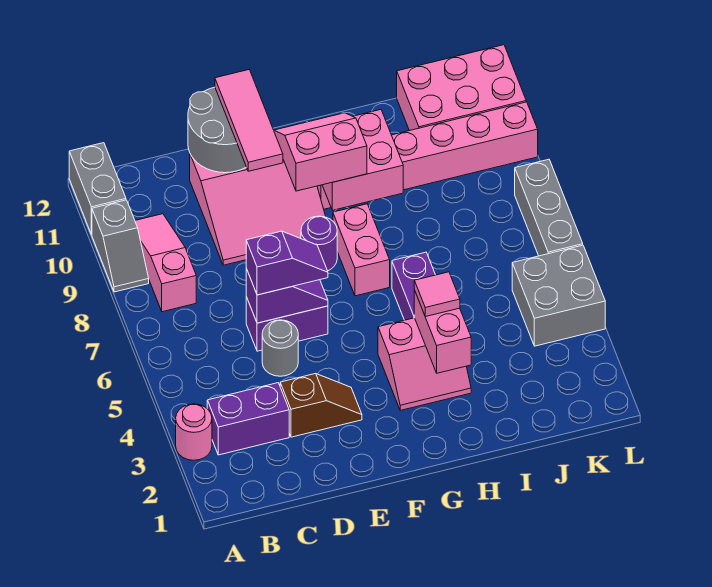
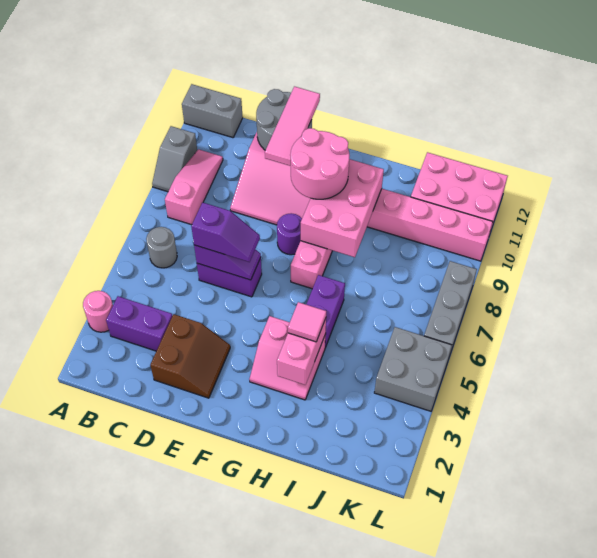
grey brick A11:A12 level 1 -> grey brick A12:B12 level 1
brown slope D3:E3 level 1 top D -> brown slope D2:E3 level 1 top D
grey round brick D5 level 1 -> grey round brick B6 level 1
pink slope F9:G10 level 3 top 9 -> pink round brick F9:G10 level 3
pink brick G9:H10 level 2 -> pink brick G8:H10 level 2

